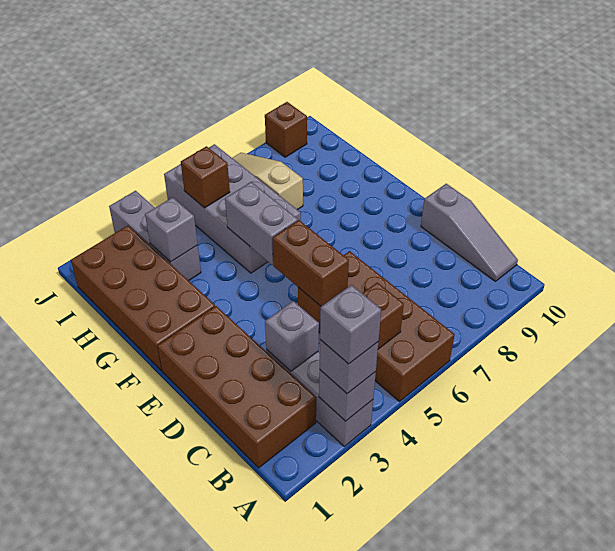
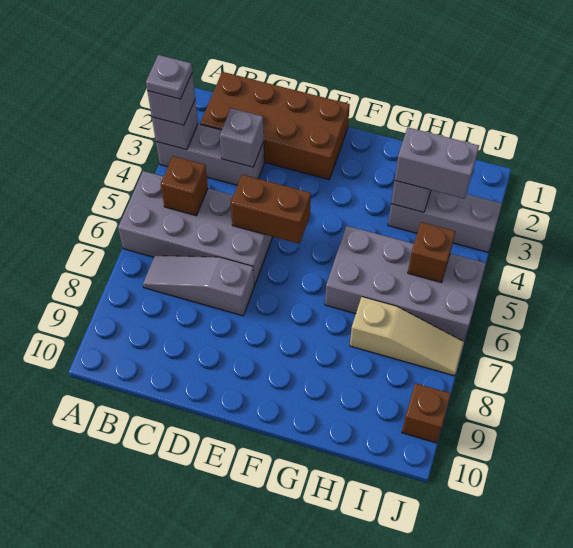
grey brick A3 level 4 -> grey plate A3 level 4
brown brick A5:D6 level 1 -> grey brick A5:D6 level 1
grey slope B10:D10 level 1 top D -> grey slope B7:D7 level 1 top D
brown brick F1:I2 level 1 -> none
grey brick F5:G5 level 2 -> grey brick H3:I3 level 3

